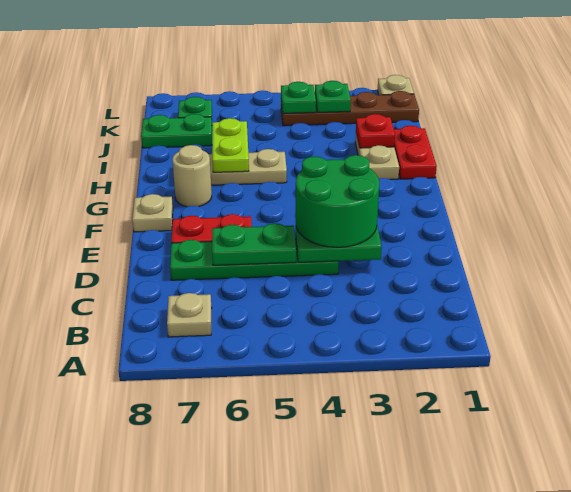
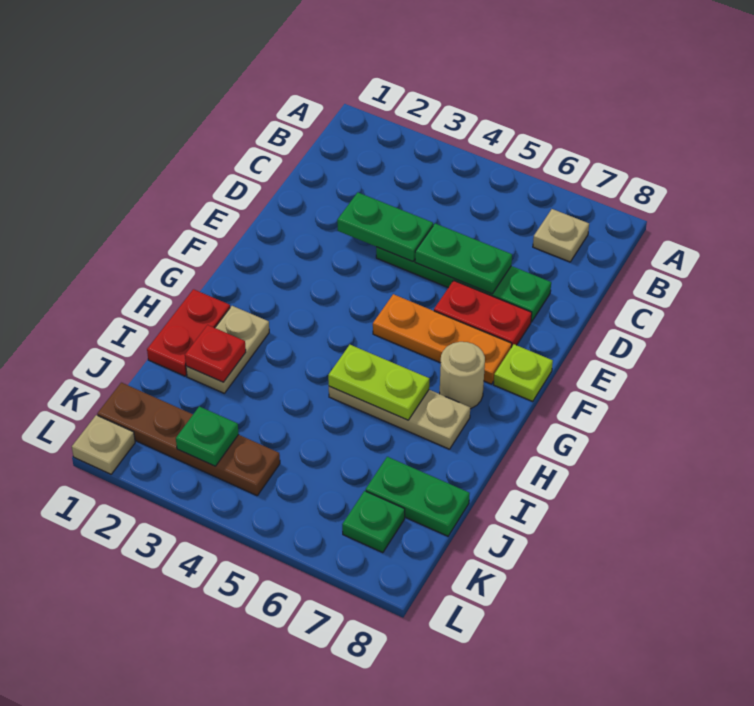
green round brick D3:E4 level 3 -> none
none -> orange plate F5:F7 level 1
tan plate F8 level 1 -> lime plate F8 level 1
lime plate H6:I6 level 2 -> lime plate H5:H6 level 2
green plate K4 level 2 -> none

